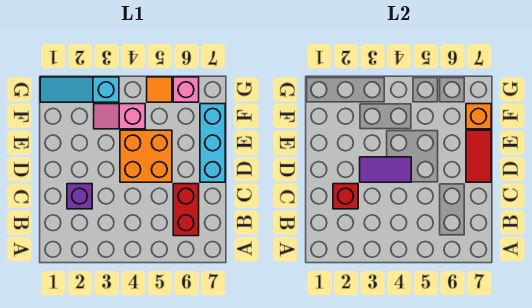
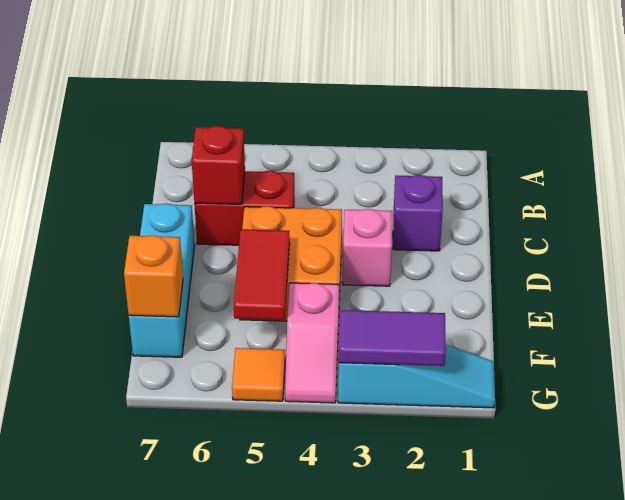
red brick B6:C6 level 1 -> red brick C5:C6 level 1
red brick C2 level 2 -> red brick C6 level 2
purple tile D3:D4 level 2 -> purple tile G2:G3 level 2
red tile D7:E7 level 2 -> red tile E5:F5 level 2
pink slope F3:F4 level 1 top 4 -> pink slope F4:G4 level 1 top F
pink brick G6 level 1 -> pink brick D3 level 1

